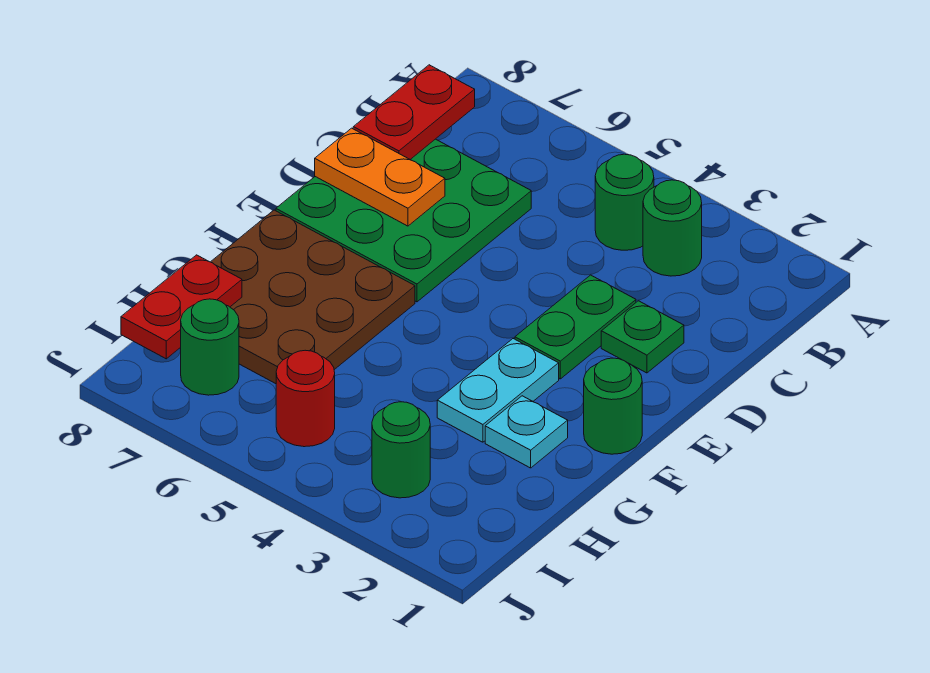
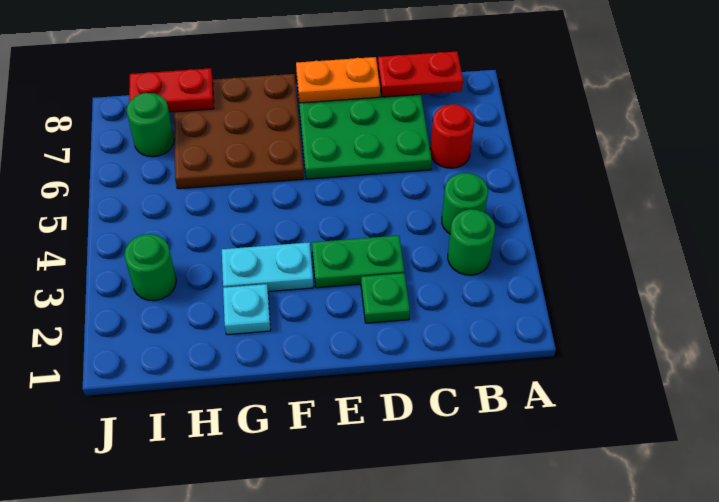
orange plate D7:D8 level 2 -> orange plate D8:E8 level 2
green round brick F1 level 1 -> none
red round brick I5 level 1 -> red round brick B6 level 1

